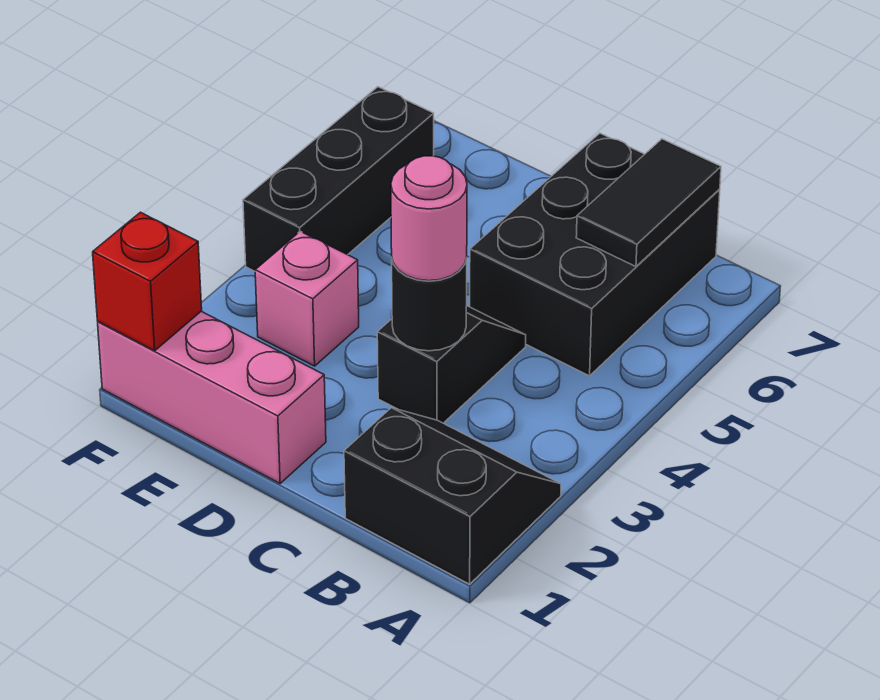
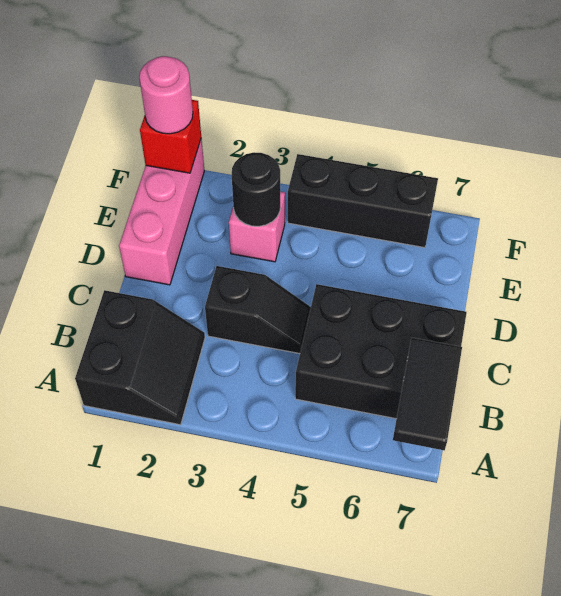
black tile B6:B7 level 2 -> black tile A7:B7 level 2
black round brick C3 level 2 -> black round brick E3 level 2
pink round brick C3 level 3 -> pink round brick F1 level 3

